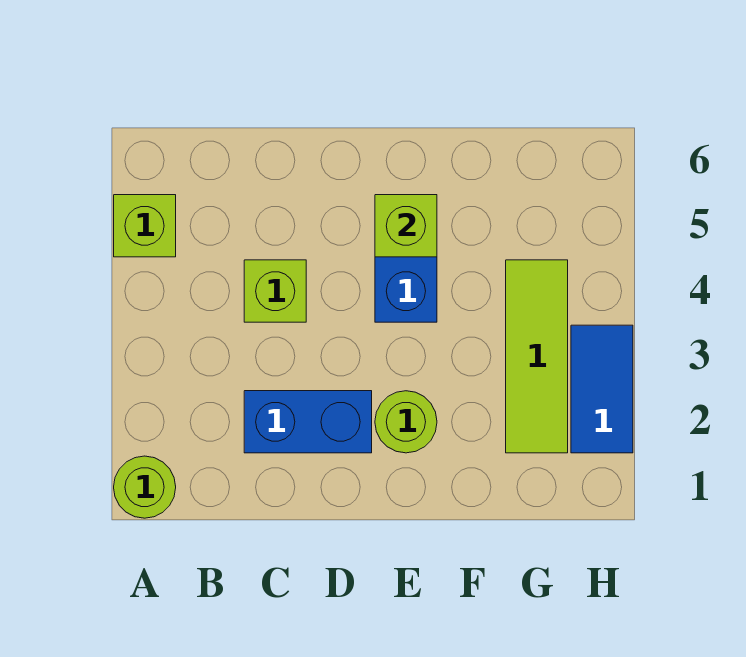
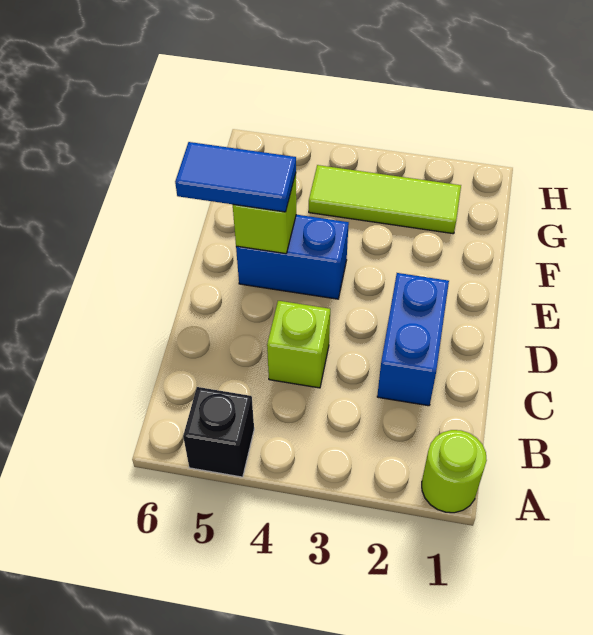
lime brick A5 level 1 -> black brick A5 level 1
lime round brick E2 level 1 -> none
blue tile H2:H3 level 1 -> blue tile E5:E6 level 3

